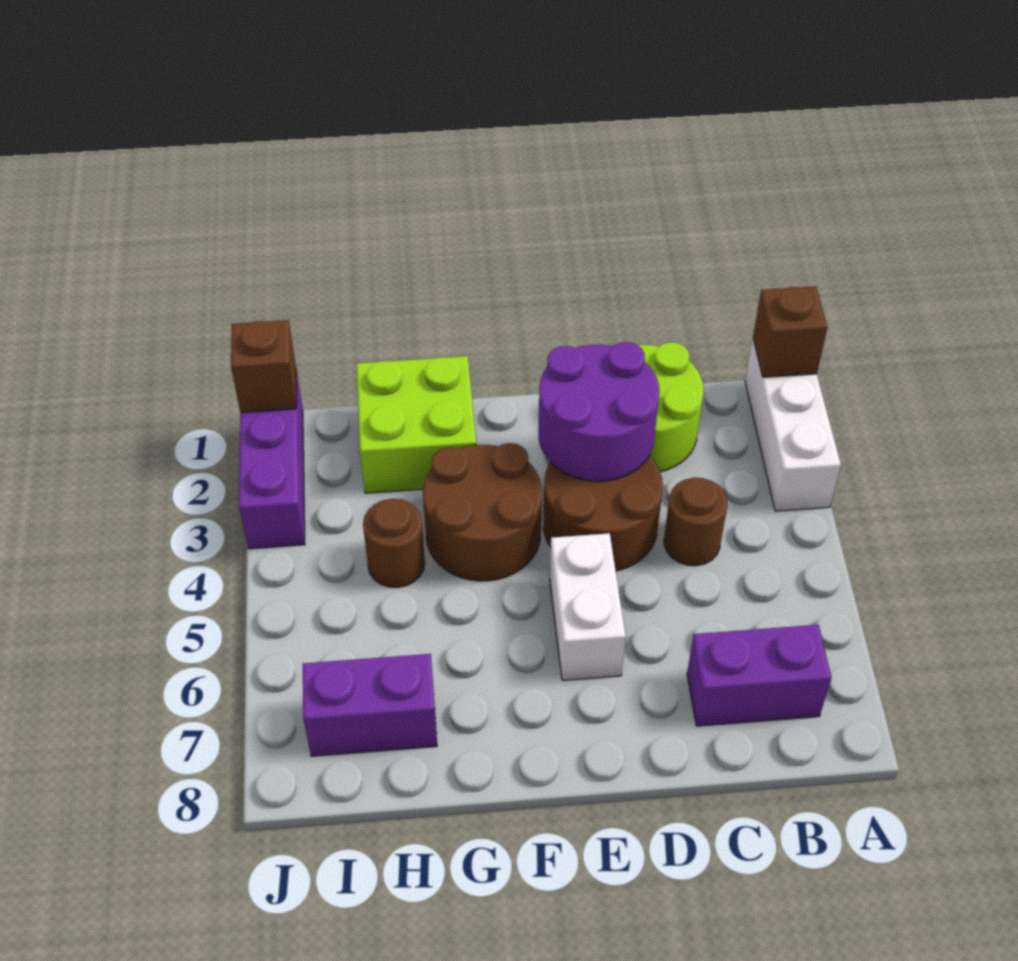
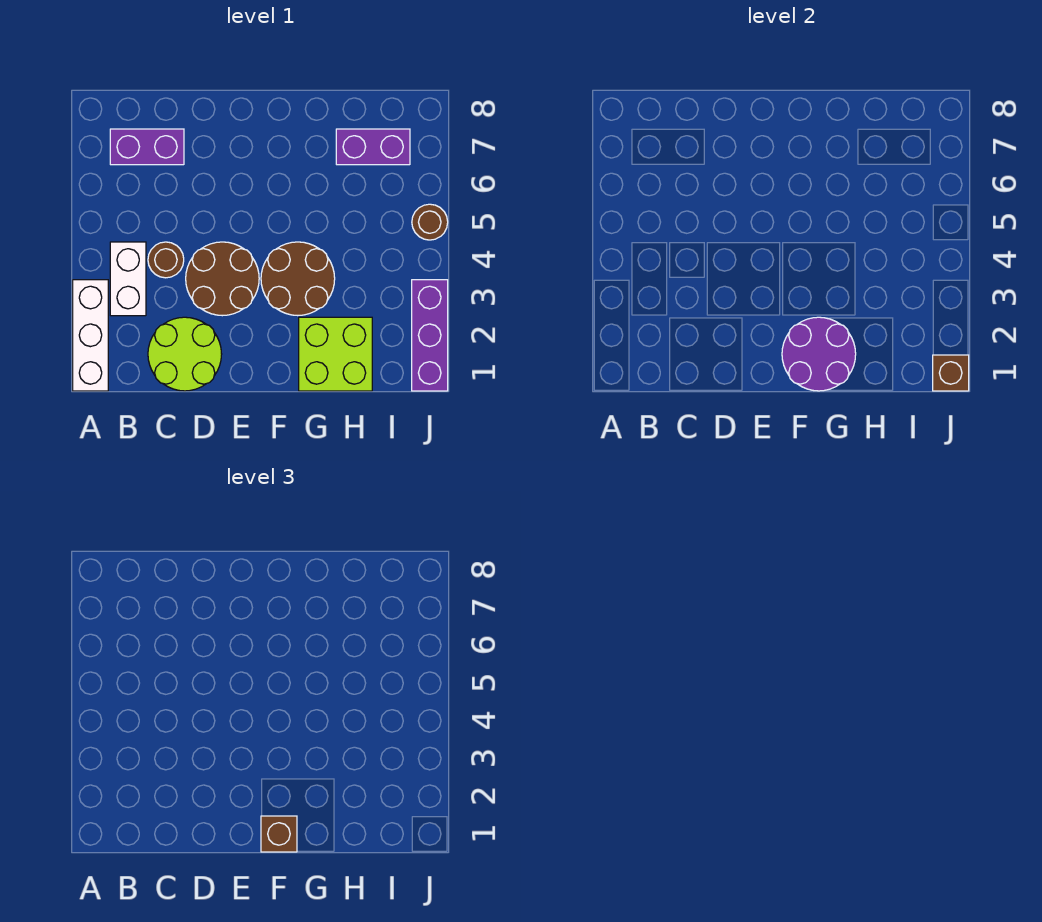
brown brick A1 level 2 -> brown brick F1 level 3
purple round brick D2:E3 level 2 -> purple round brick F1:G2 level 2
white brick E5:E6 level 1 -> white brick B3:B4 level 1
brown round brick H4 level 1 -> brown round brick J5 level 1

